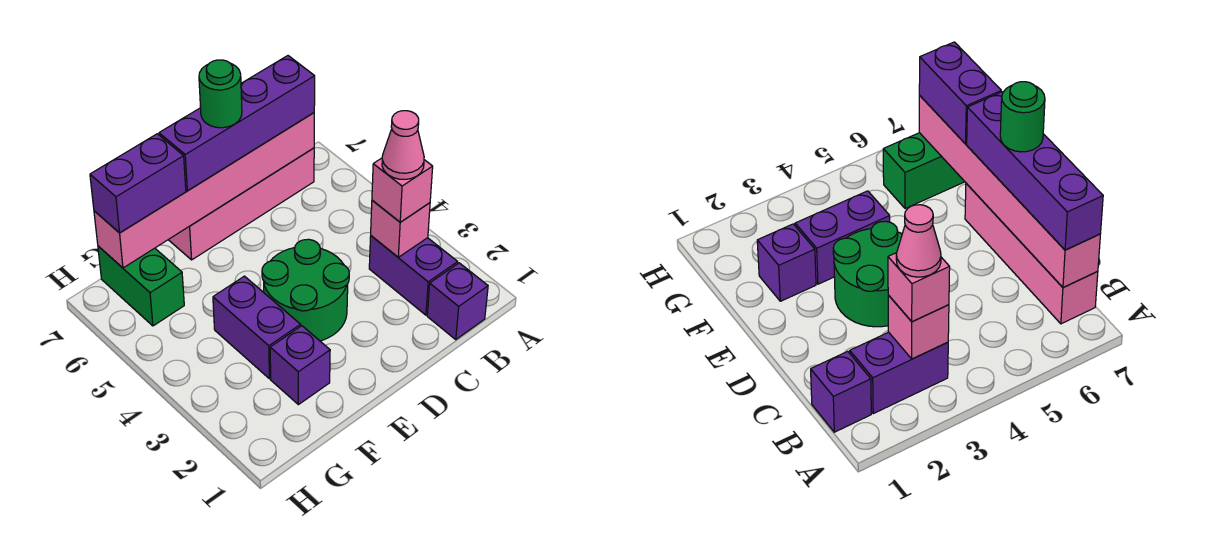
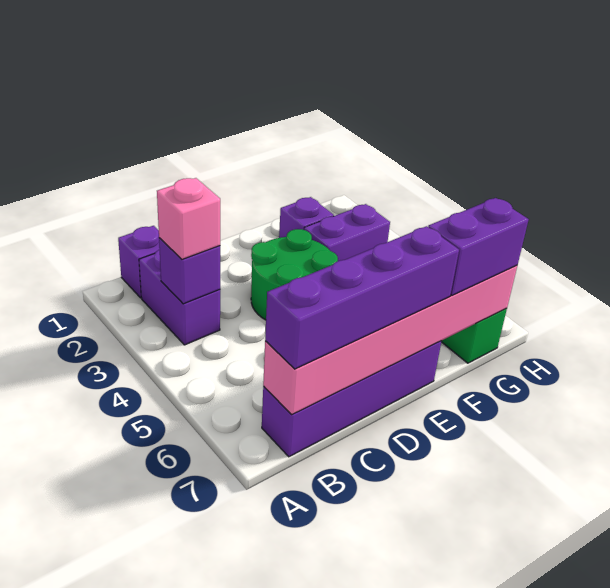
pink brick B3 level 2 -> purple brick B3 level 2
pink cone B3 level 4 -> none
pink brick B7:E7 level 1 -> purple brick B7:E7 level 1
green round brick D7 level 4 -> none
purple brick F3:F4 level 1 -> purple brick F3:G3 level 1

